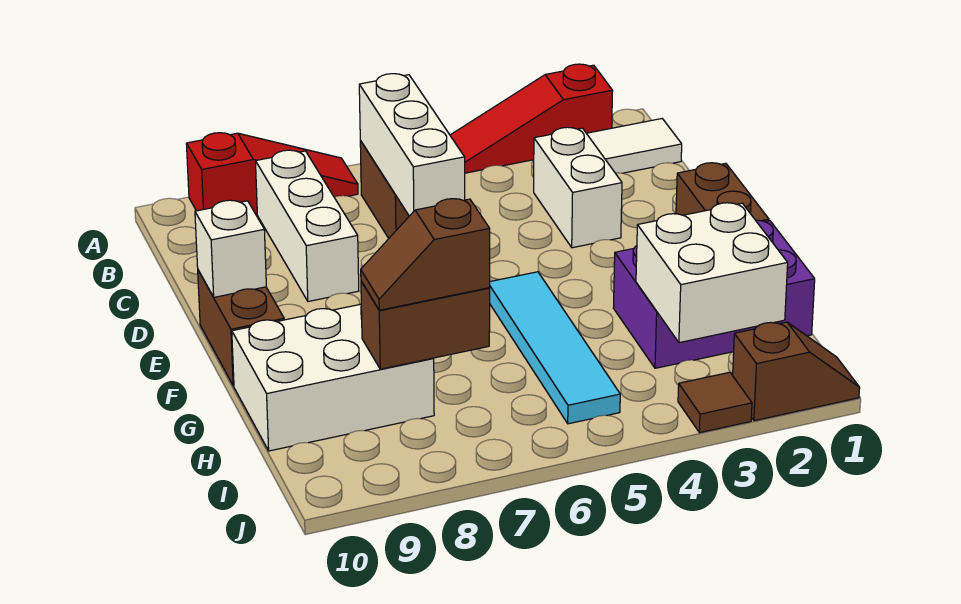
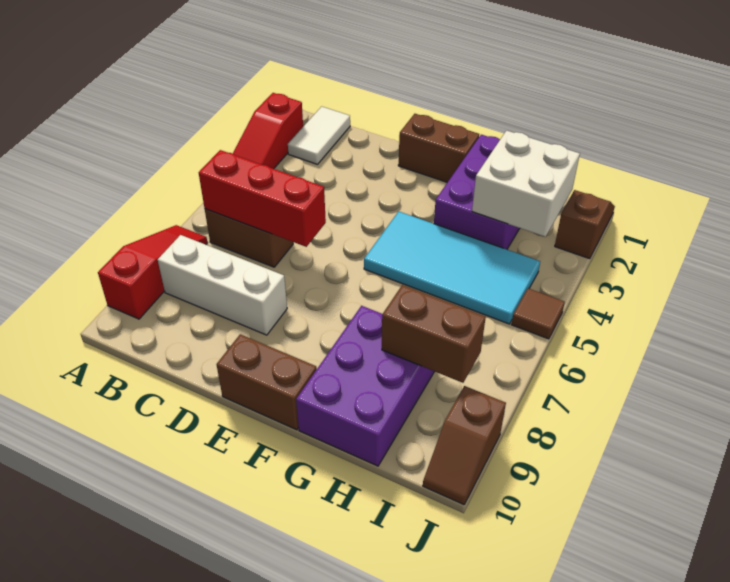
white brick B6:D6 level 2 -> red brick B6:D6 level 2
white brick C3:D3 level 1 -> none
white brick E10 level 2 -> none
cyan tile F5:I5 level 1 -> cyan tile F4:I5 level 1
white brick G8:H10 level 1 -> purple brick G8:H10 level 1
brown brick H7:H8 level 2 -> brown brick H8:I8 level 2
brown slope H7:H8 level 3 top 7 -> brown slope J9:J10 level 1 top 9
brown tile J3 level 1 -> brown tile J5 level 1

